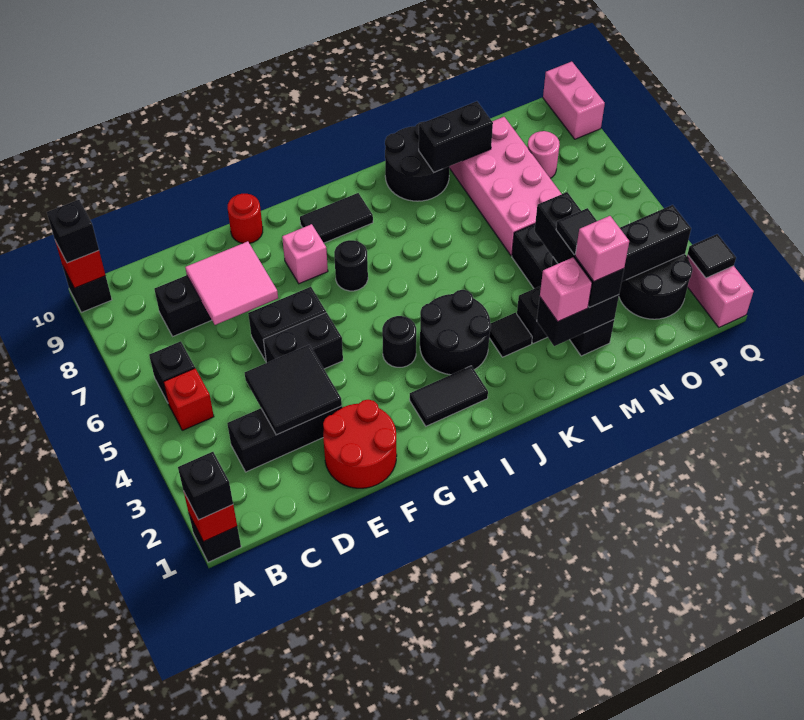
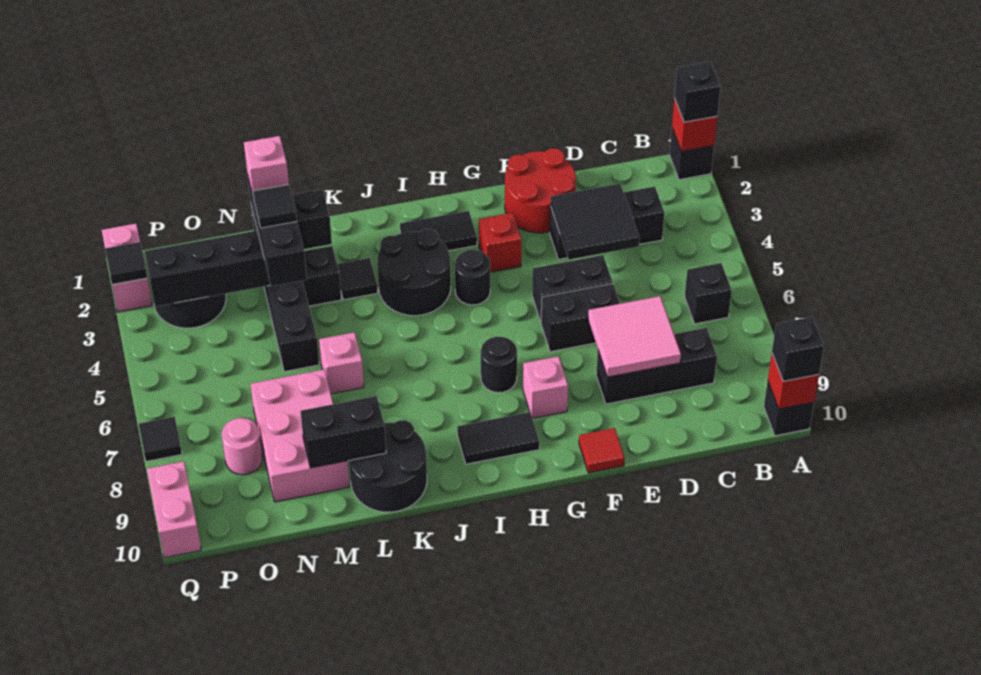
red brick B5 level 1 -> red brick G3 level 1
red round brick F10 level 1 -> red tile F10 level 1
pink brick L2 level 3 -> pink brick L6 level 1
pink brick M6:N9 level 1 -> pink brick M7:N9 level 1
none -> black tile Q7 level 1

